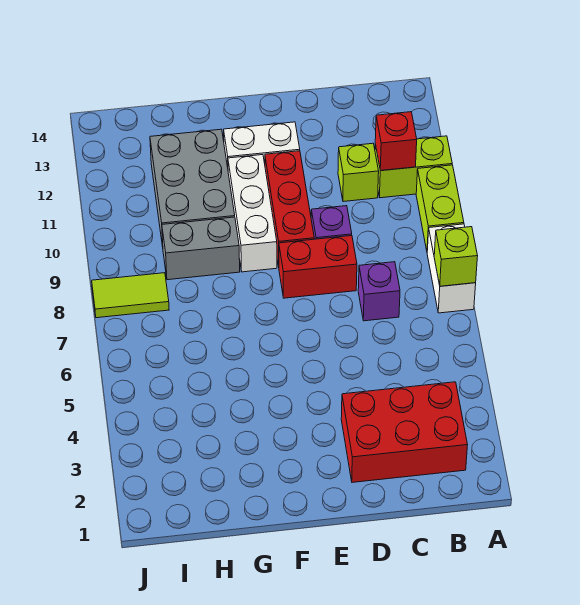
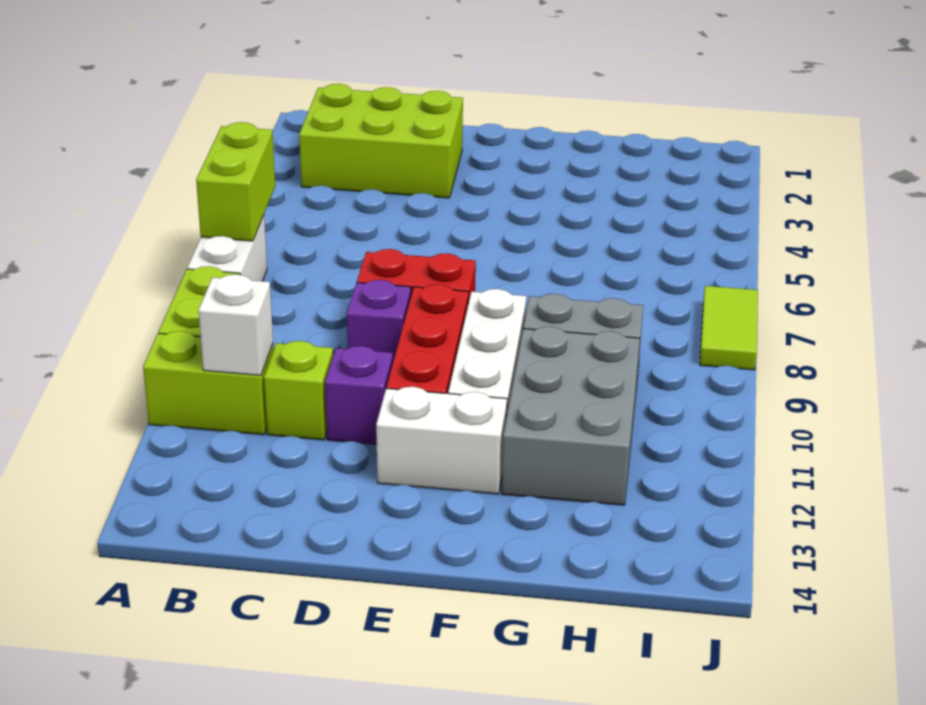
lime brick A7 level 2 -> lime brick A6:A7 level 2
red brick B2:D3 level 1 -> lime brick B2:D3 level 1
red brick B11 level 2 -> white brick B11 level 2
purple brick C7 level 1 -> purple brick D11 level 1
lime tile I8:J8 level 1 -> lime tile J7:J8 level 1

